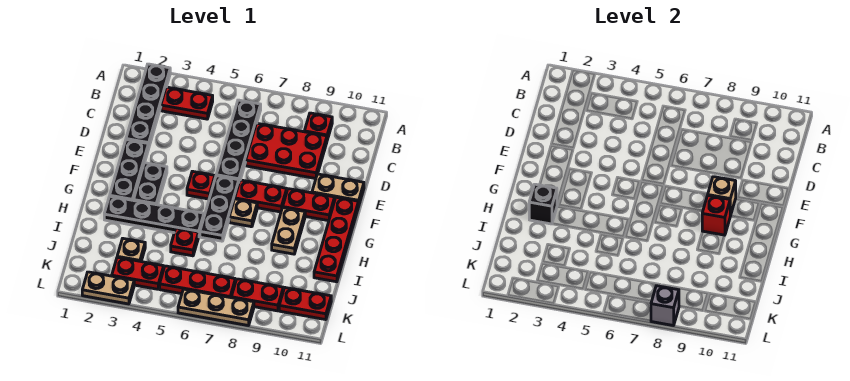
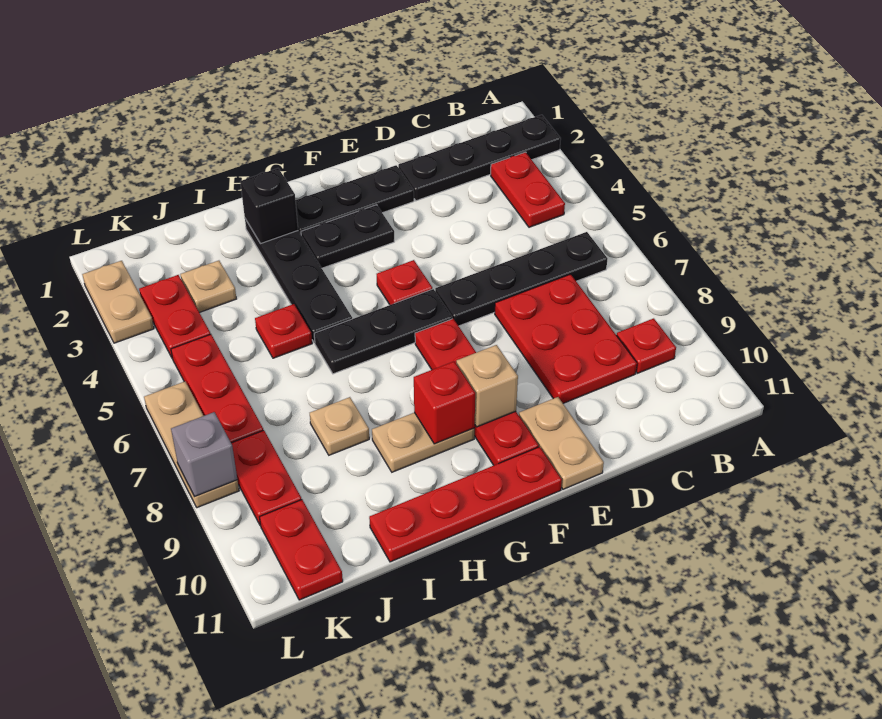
tan plate G7 level 1 -> tan plate I8 level 1

